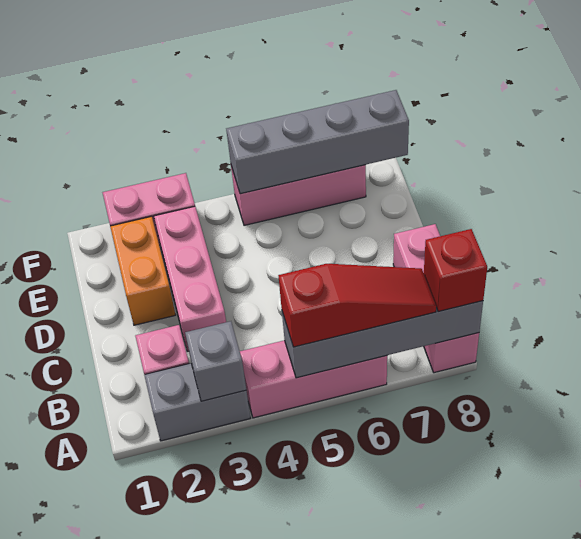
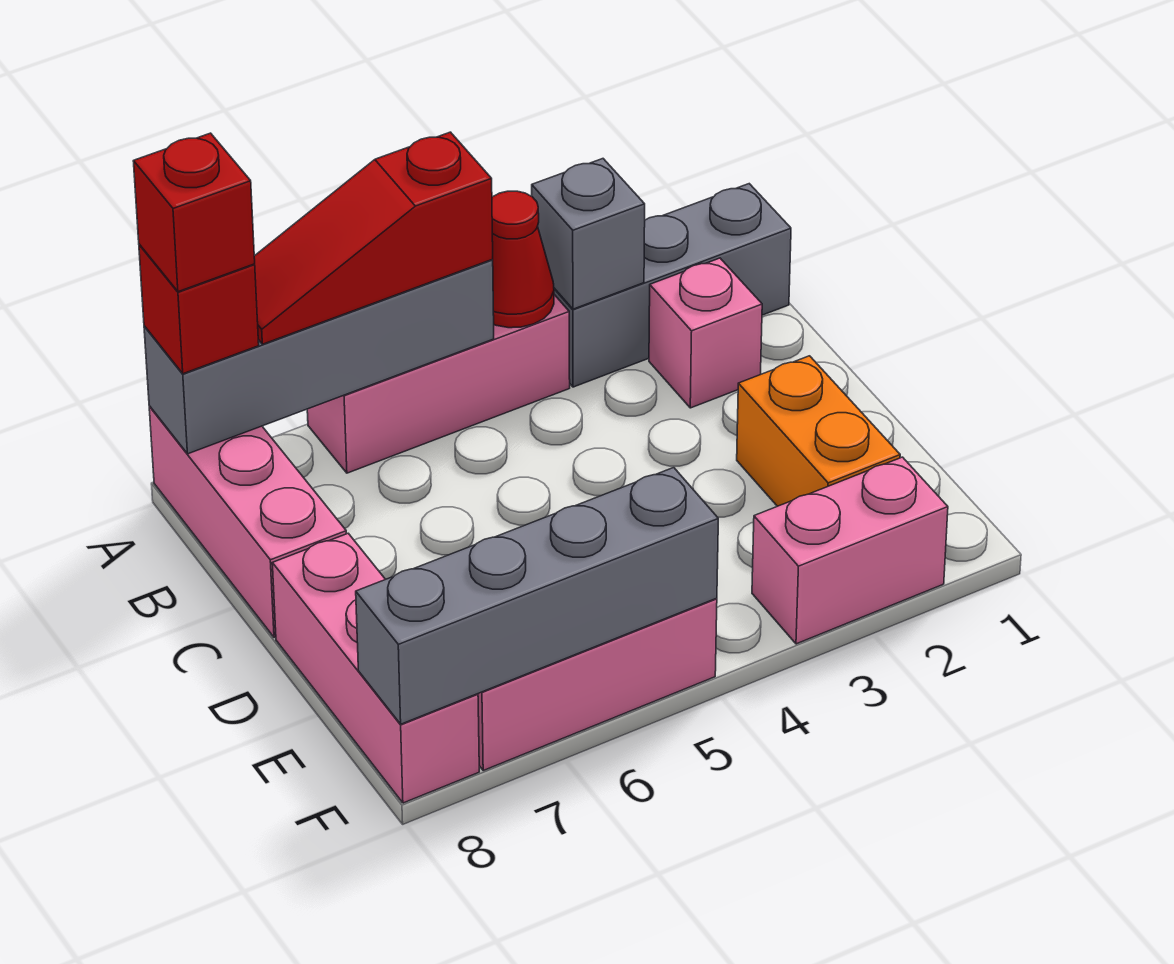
grey brick A2:A3 level 1 -> grey brick A1:A3 level 1
none -> red cone A4 level 2
none -> red brick A8 level 4
pink brick C3:E3 level 1 -> pink brick D8:F8 level 1

